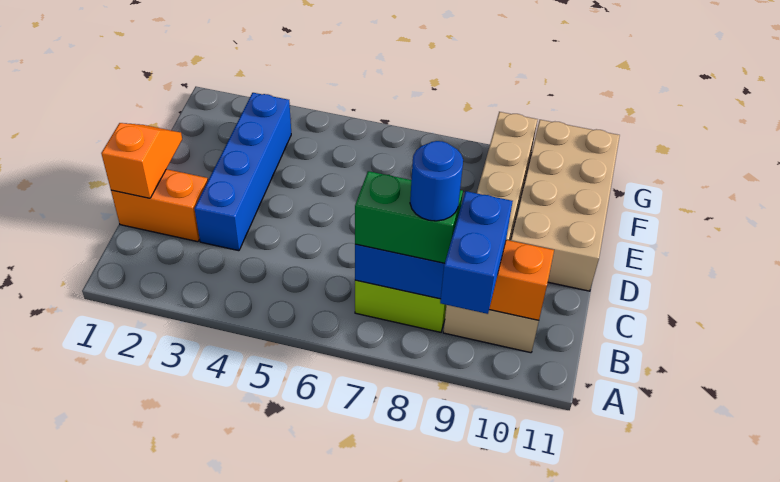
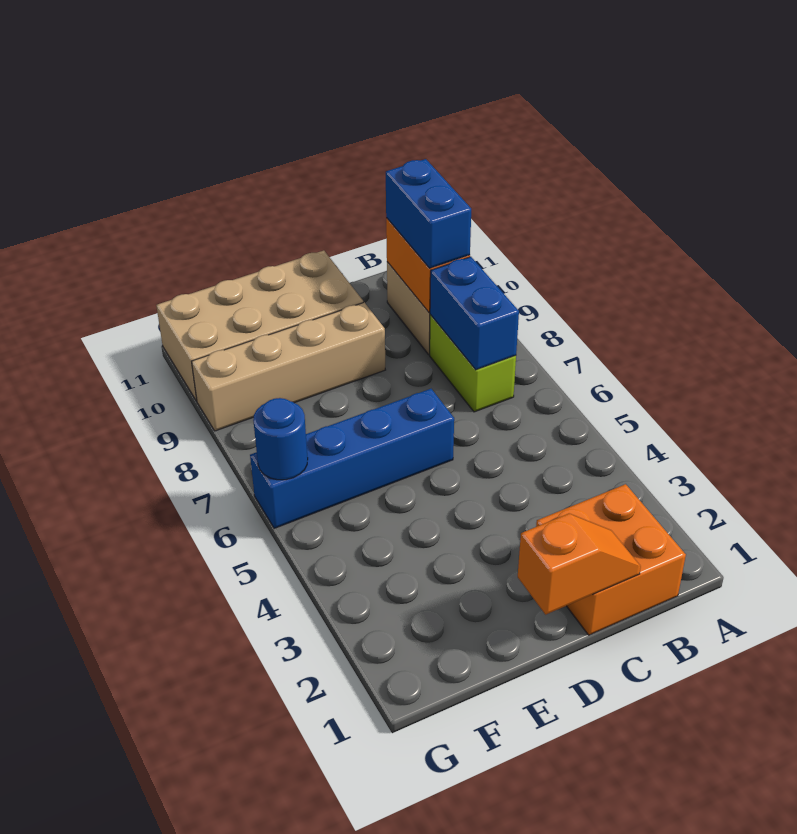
blue brick A9:B9 level 3 -> blue brick B9:B10 level 3
green brick B7:B8 level 3 -> none
blue round brick B8 level 4 -> blue round brick G6 level 2
orange brick C1:C2 level 1 -> orange brick B1:C2 level 1
orange slope C1:D1 level 2 top C -> orange slope C1:D1 level 2 top D
blue brick C3:F3 level 1 -> blue brick D6:G6 level 1

